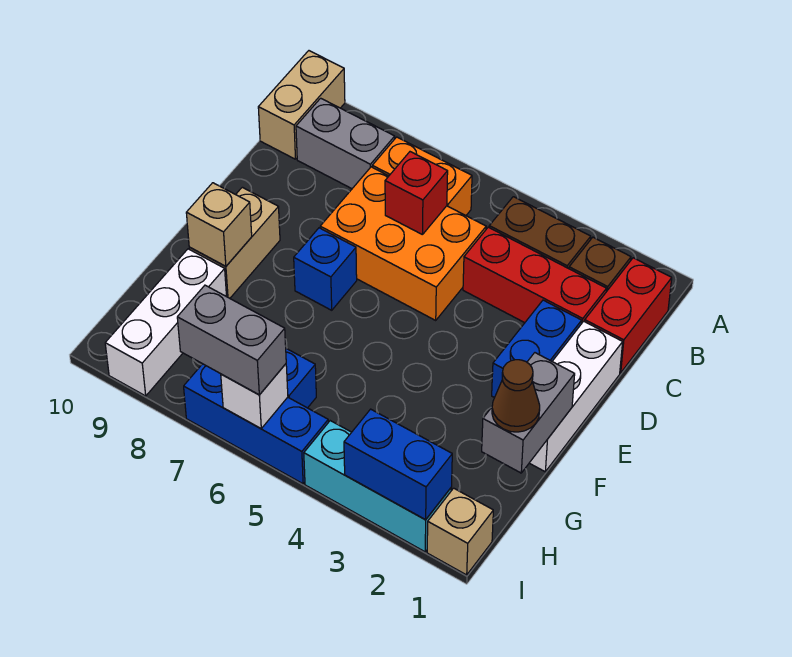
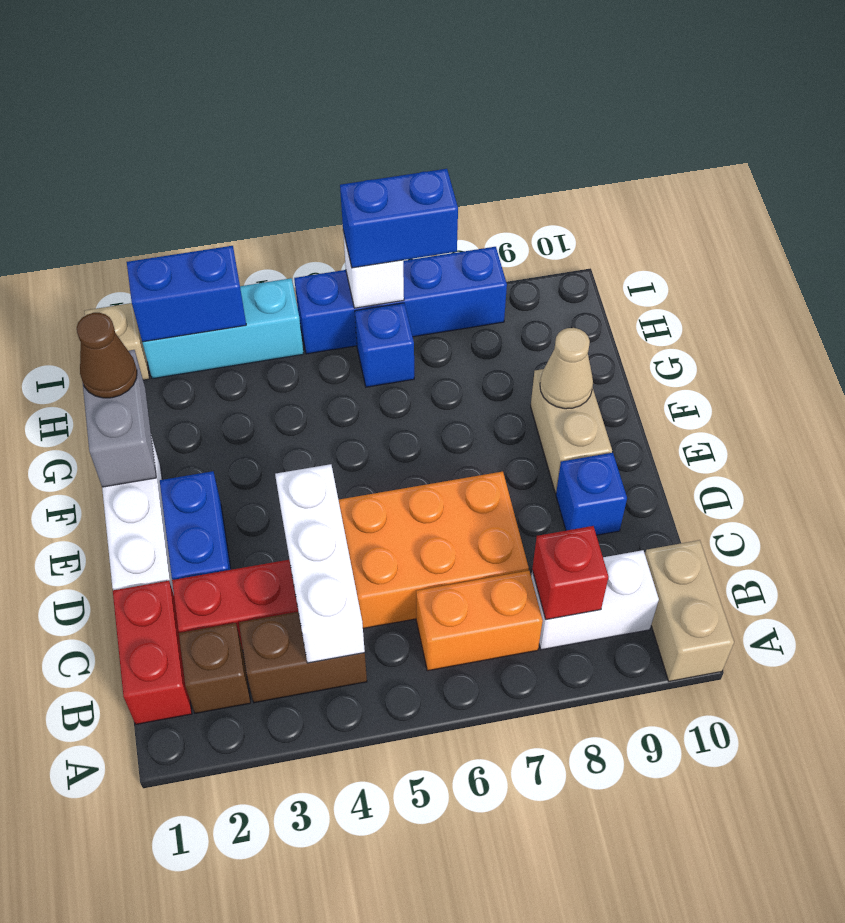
grey brick B8:B9 level 1 -> white brick B8:B9 level 1
red brick C6 level 2 -> red brick B8 level 2
blue brick E7 level 1 -> blue brick D9 level 1
tan brick F9 level 2 -> tan cone F9 level 2
white brick G9:I9 level 1 -> white brick B4:D4 level 2
blue brick I5:I7 level 1 -> blue brick I5:I8 level 1
grey brick I6:I7 level 3 -> blue brick I6:I7 level 3

